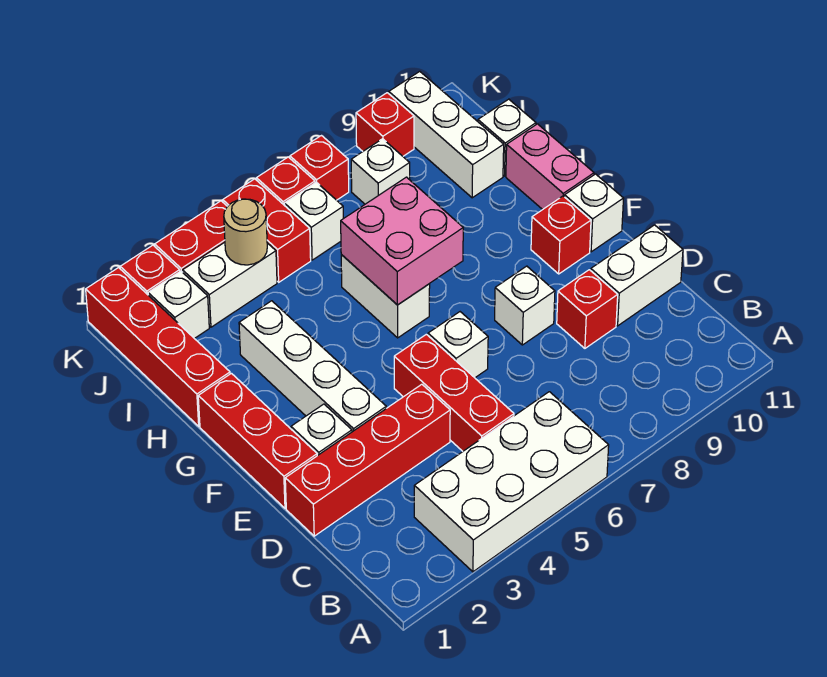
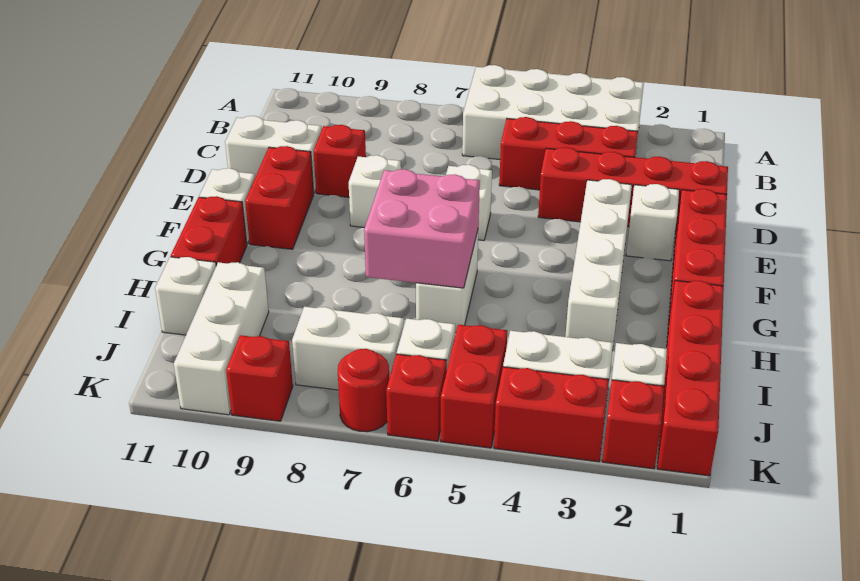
red brick C5:E5 level 1 -> red brick C3:C5 level 1
red brick F10 level 1 -> red brick E10:F10 level 1
pink brick G11:H11 level 1 -> red brick G11:H11 level 1
tan round brick J4 level 2 -> none
white brick J8 level 1 -> white brick J7:J8 level 1
red brick K7 level 1 -> red round brick K7 level 1

